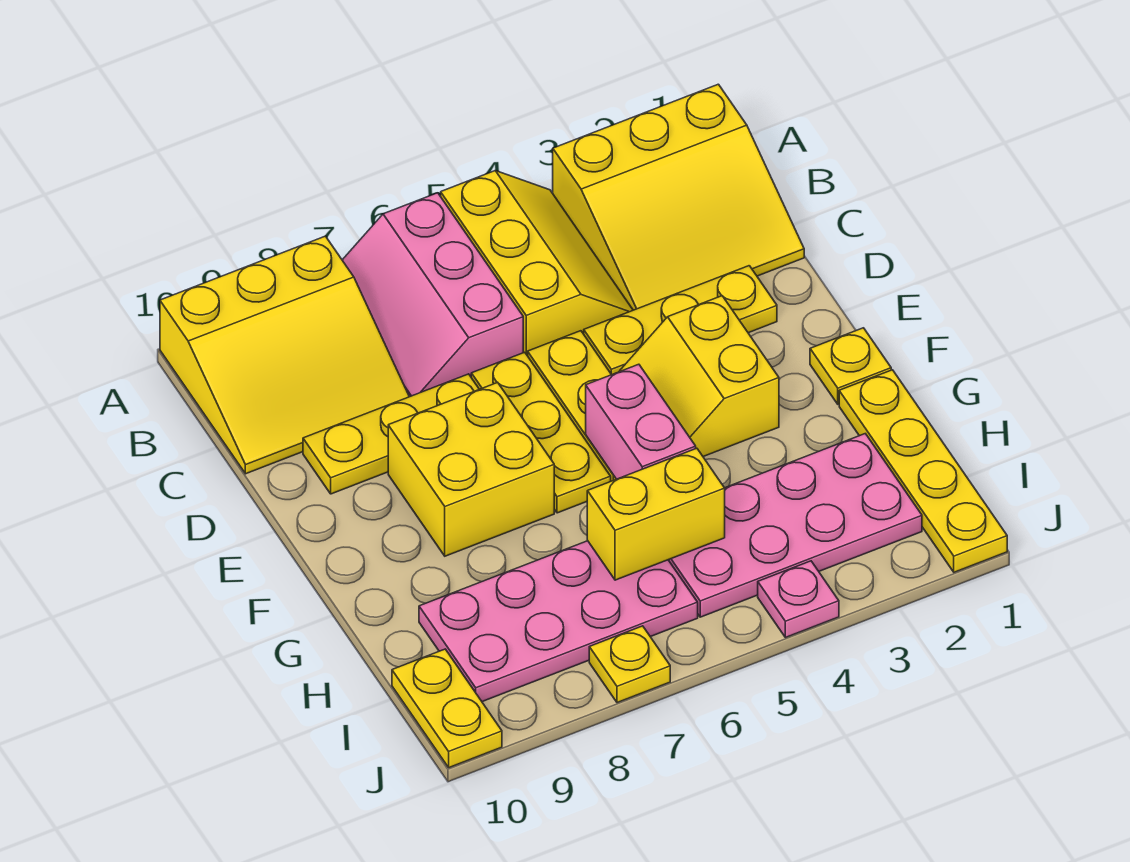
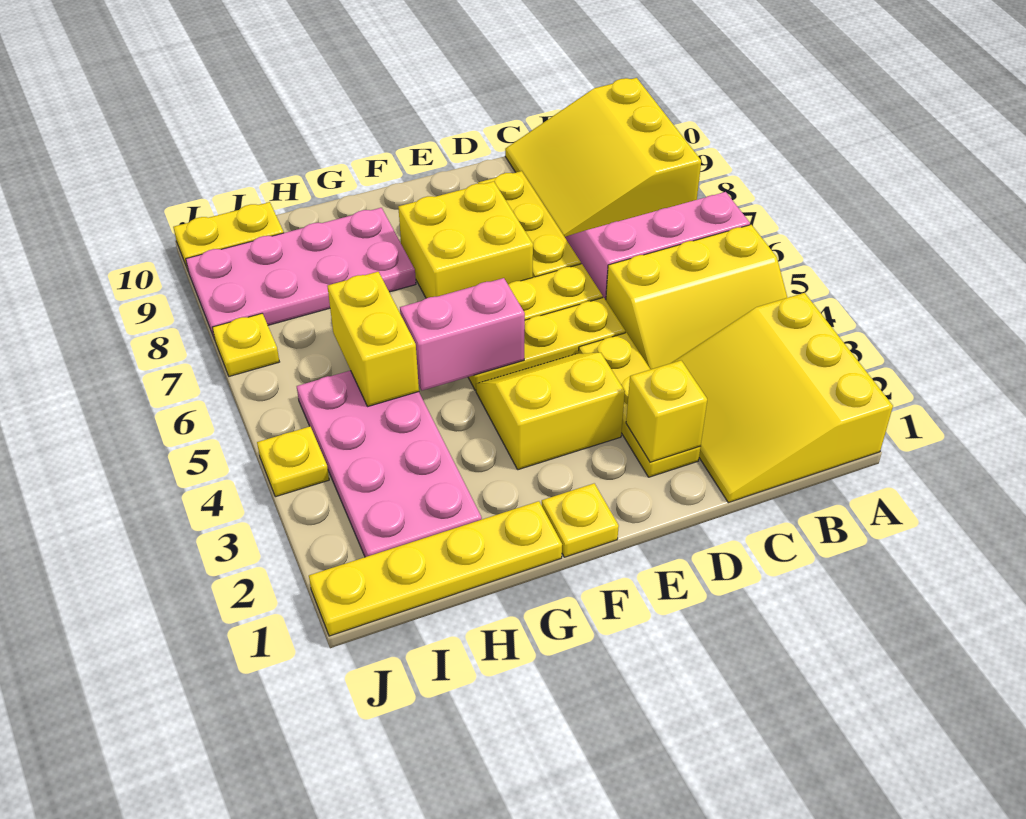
none -> yellow brick D2 level 2
pink plate H6:I9 level 1 -> pink plate G8:J9 level 1
pink plate J4 level 1 -> yellow plate J4 level 1

